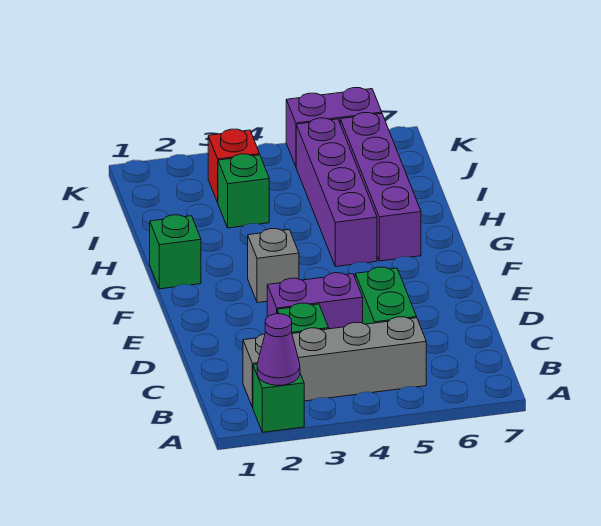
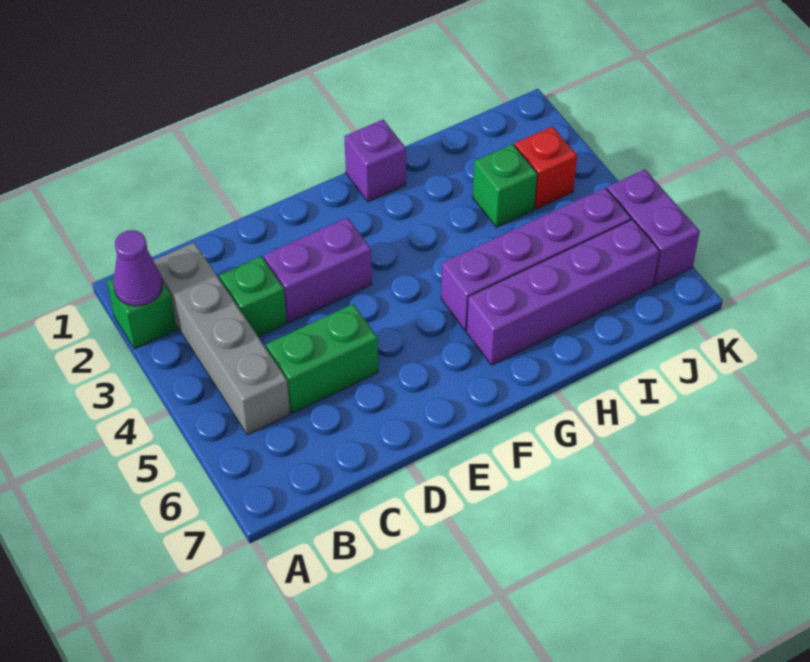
purple brick D3:D4 level 1 -> purple brick D3:E3 level 1
grey brick F3 level 1 -> none
green brick G1 level 1 -> purple brick G1 level 1

